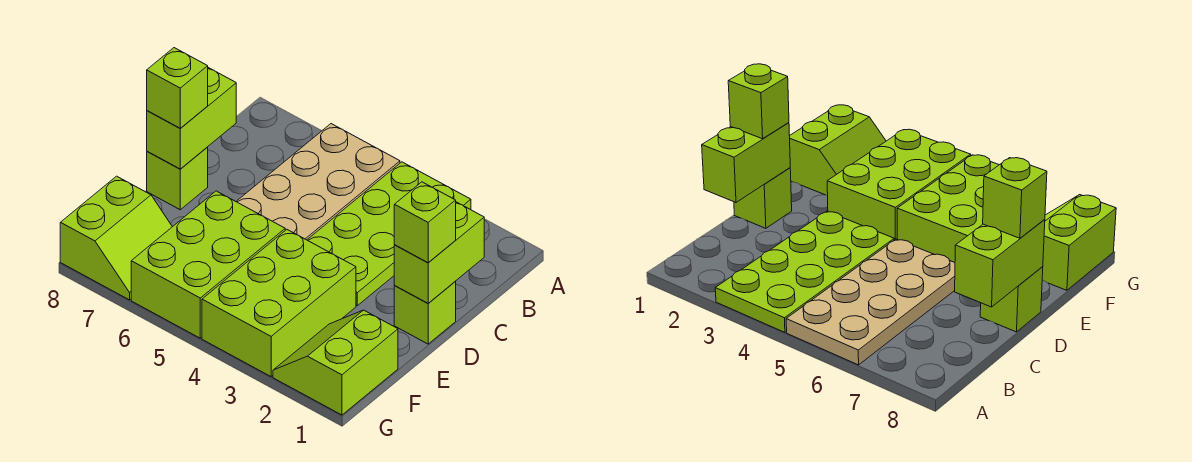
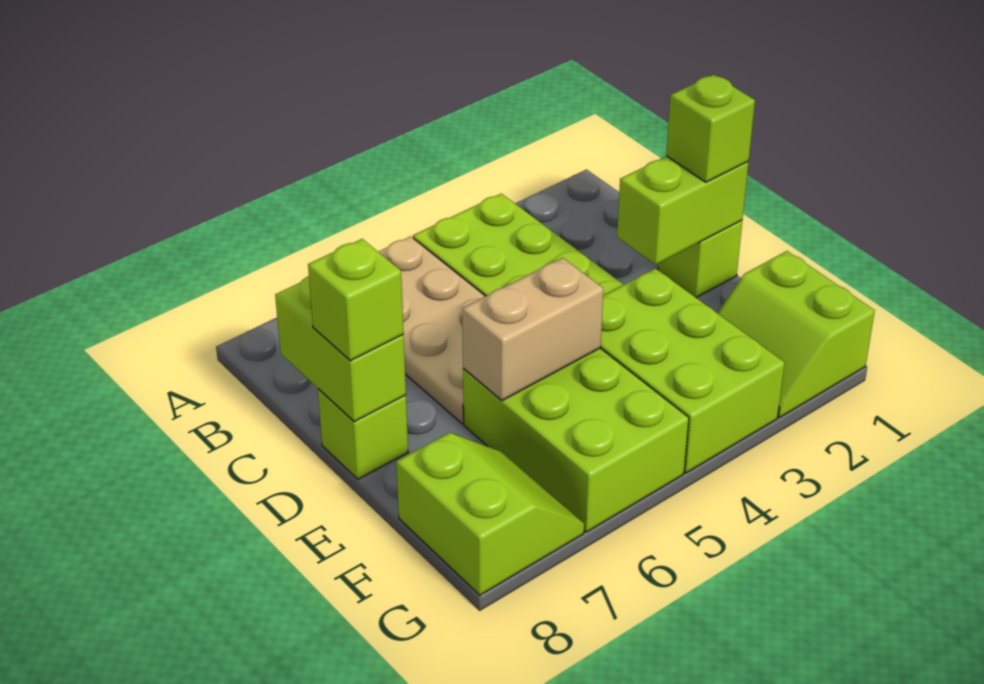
lime brick C1:D1 level 2 -> lime brick D1:D2 level 2
none -> tan brick E5:E6 level 2

